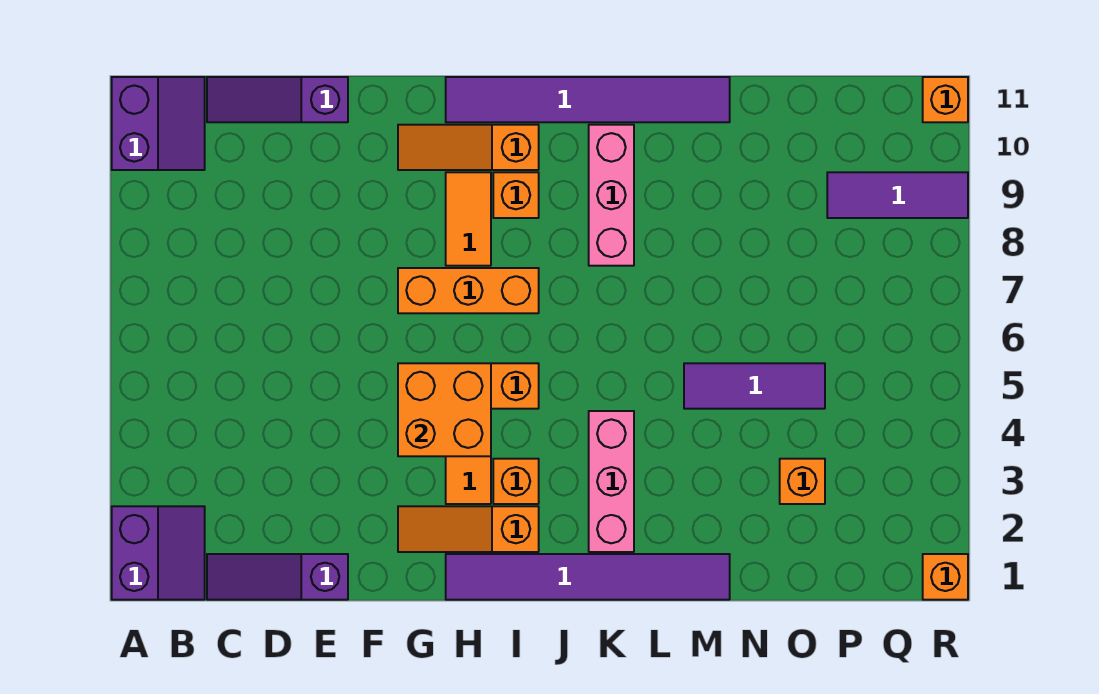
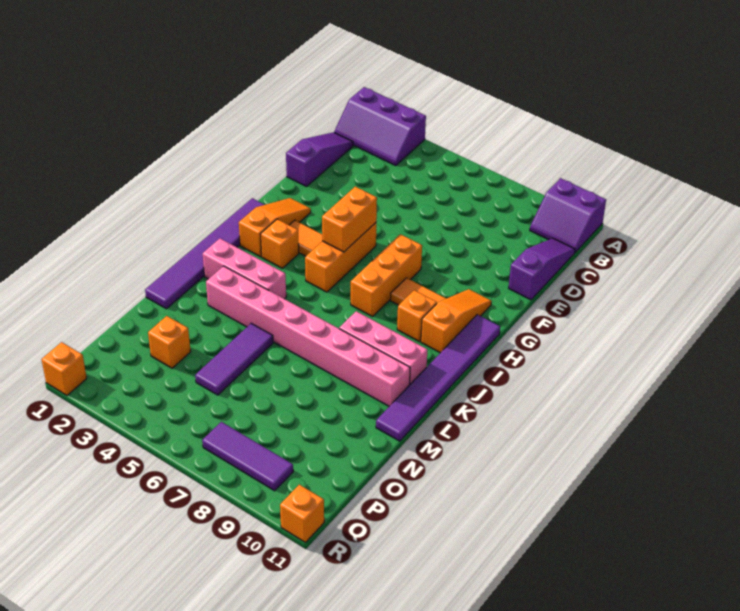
purple slope A1:B2 level 1 top A -> purple slope A1:B3 level 1 top A
orange brick G4:H5 level 2 -> orange brick G5:H5 level 2
none -> pink brick L3:L10 level 1
purple tile P9:R9 level 1 -> purple tile Q7:Q9 level 1

